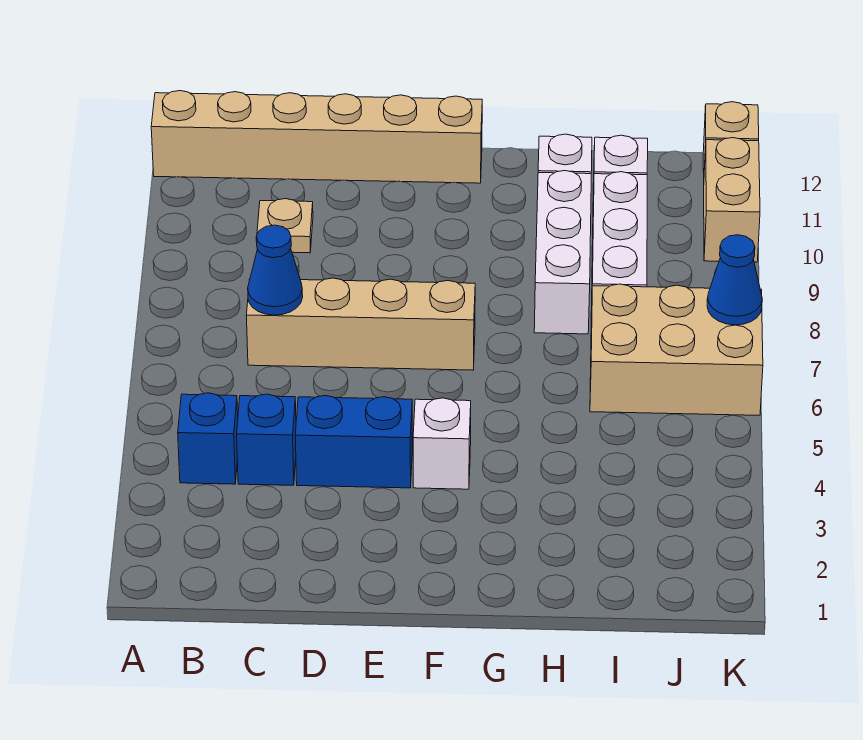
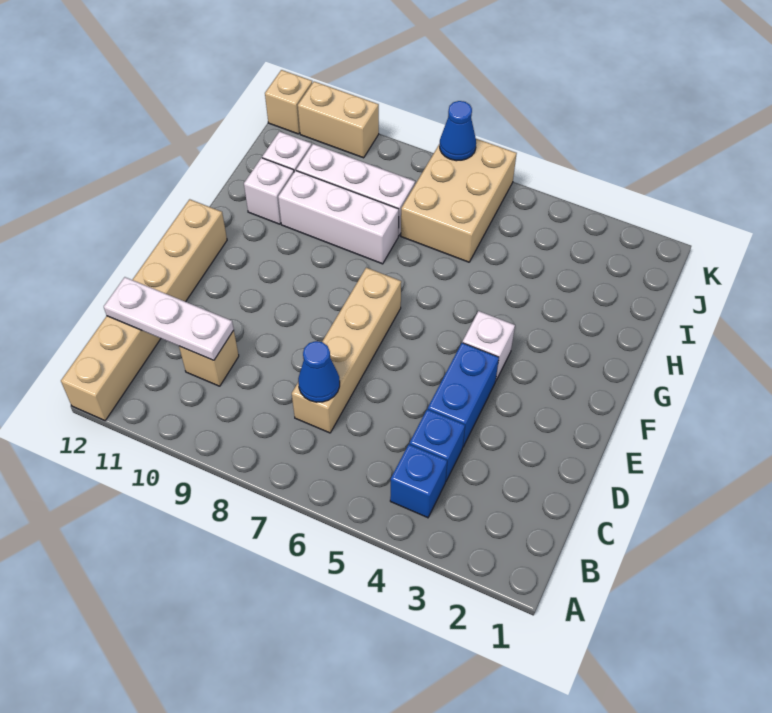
tan plate C10 level 1 -> tan brick C10 level 1
none -> white plate C10:C12 level 2

